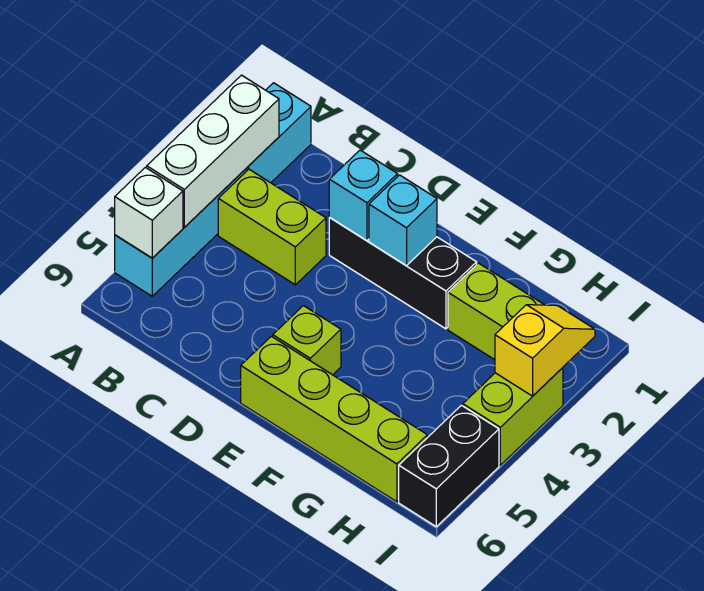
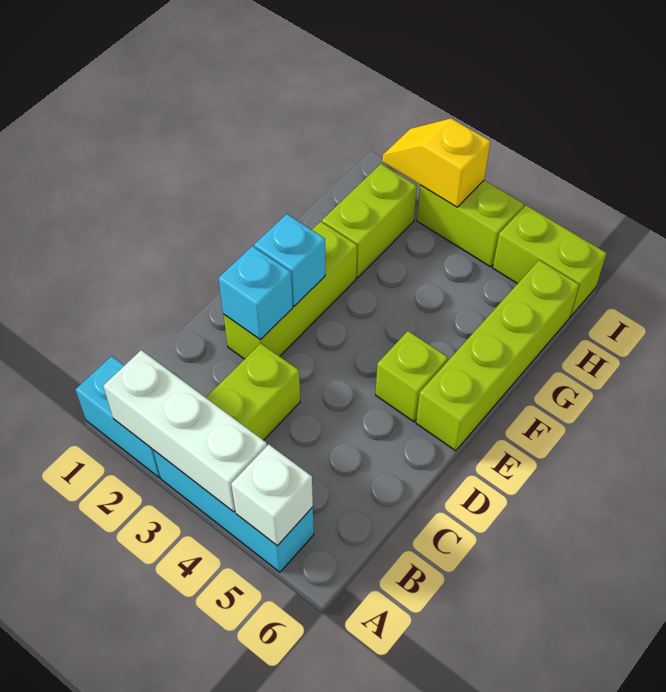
black brick D2:F2 level 1 -> lime brick D2:F2 level 1
black brick I5:I6 level 1 -> lime brick I5:I6 level 1

